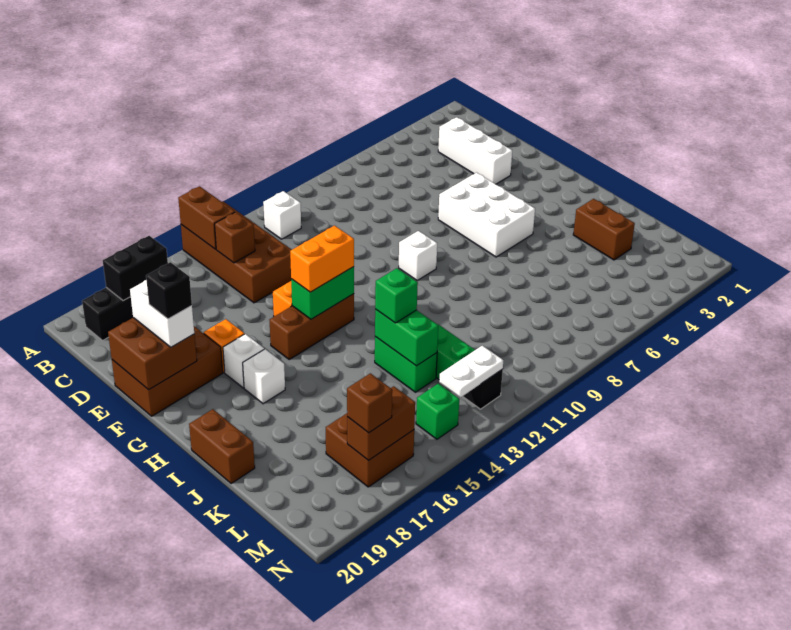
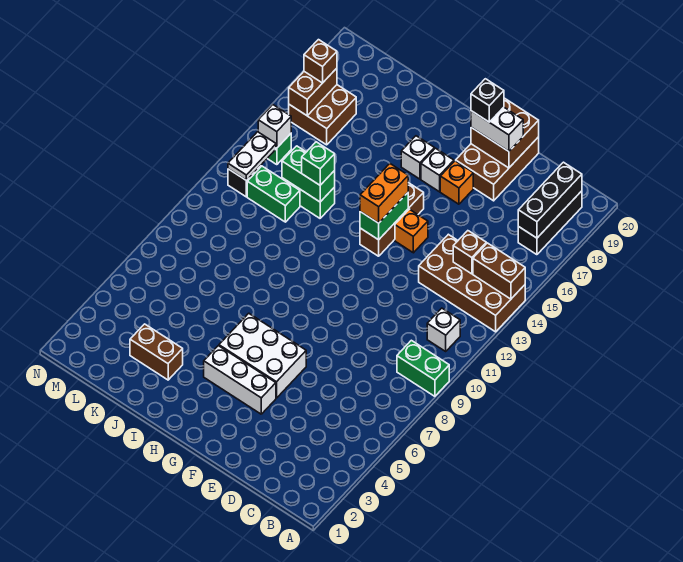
none -> green brick A9:B9 level 1
black brick B17:B18 level 2 -> black brick B17:B19 level 2
white brick C3:E3 level 1 -> white brick F4:H4 level 1
white brick G9 level 1 -> white brick M14 level 2
brown brick I20:J20 level 1 -> none

